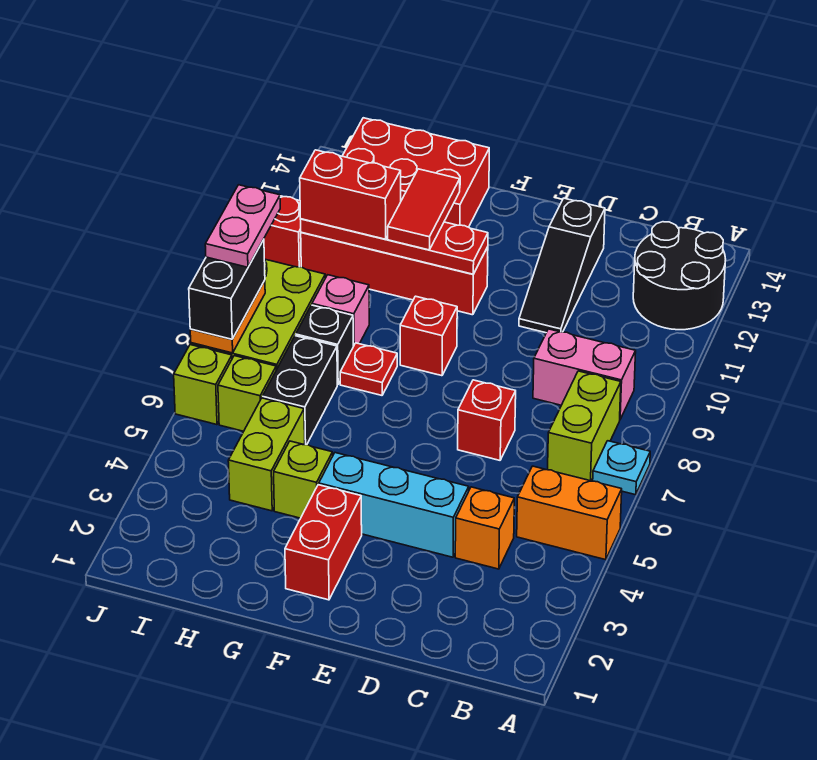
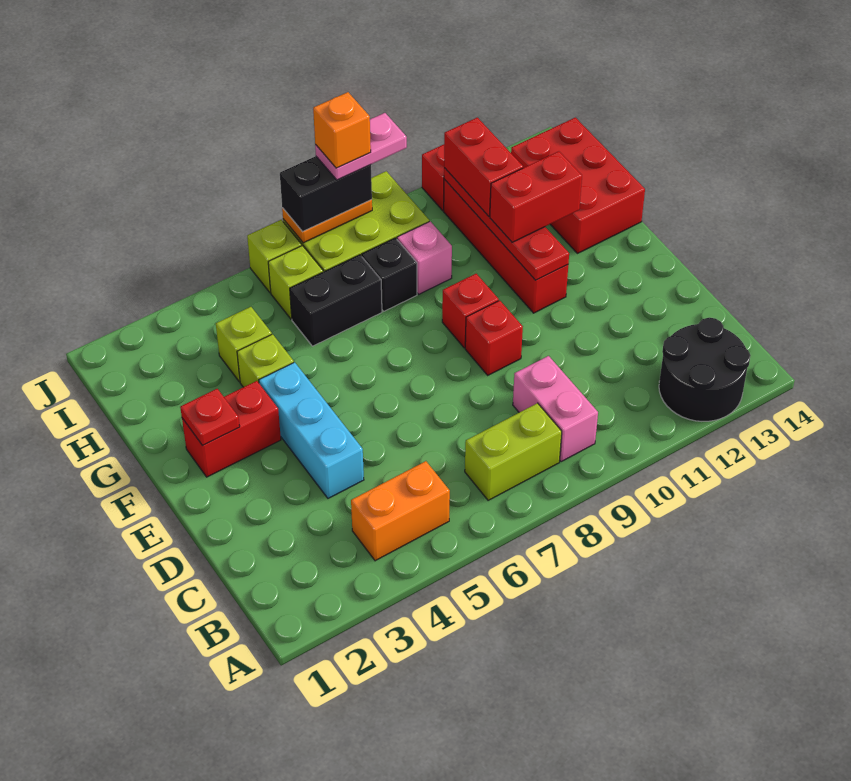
orange brick A5:B5 level 1 -> orange brick B4:B5 level 1
cyan plate A7 level 1 -> none
orange brick C4 level 1 -> orange brick J8 level 5
red brick D7 level 1 -> red brick E9 level 1
black slope D11:D13 level 1 top 13 -> none
red plate G8 level 1 -> red plate F2 level 2
red tile G11:G12 level 3 -> red brick G11:G12 level 3
lime brick H4:H5 level 1 -> lime brick H4 level 1

